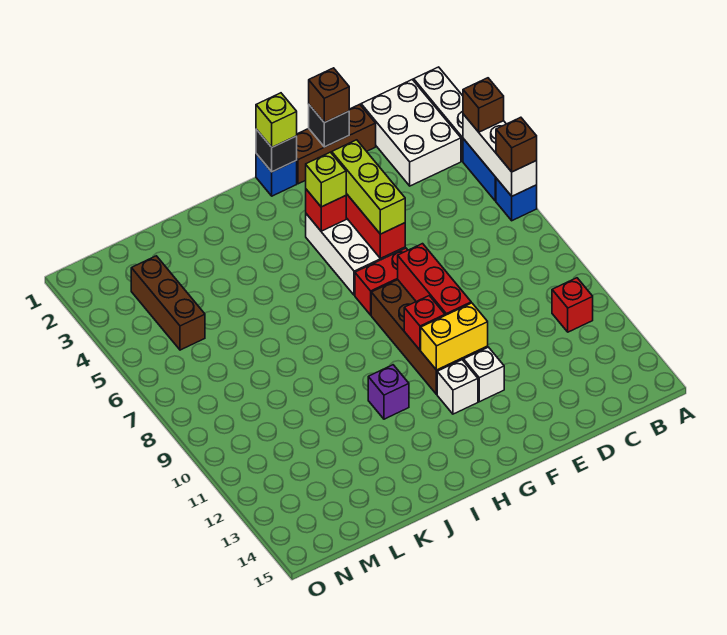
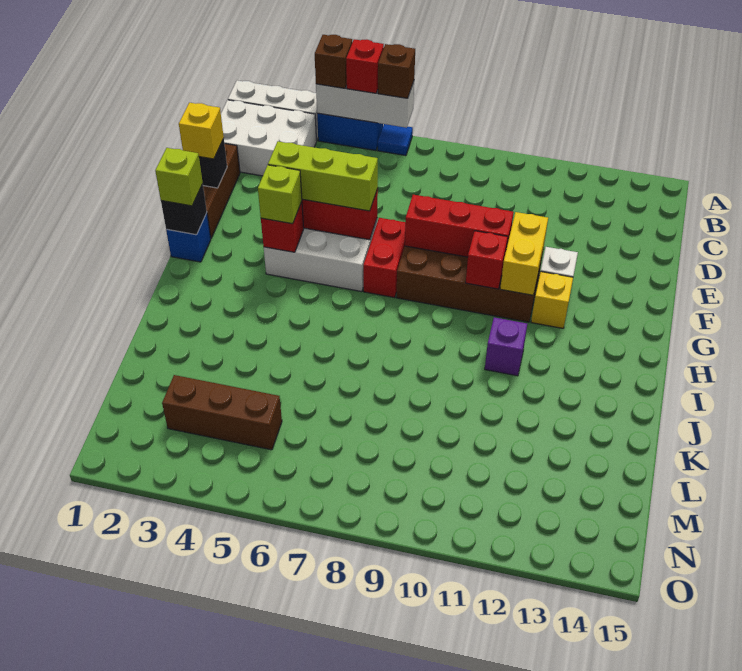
blue brick A6 level 1 -> blue tile A6 level 1
red brick B11 level 1 -> red brick A5 level 3
brown brick E1 level 3 -> yellow brick E1 level 3
white brick G12 level 1 -> yellow brick G12 level 1

